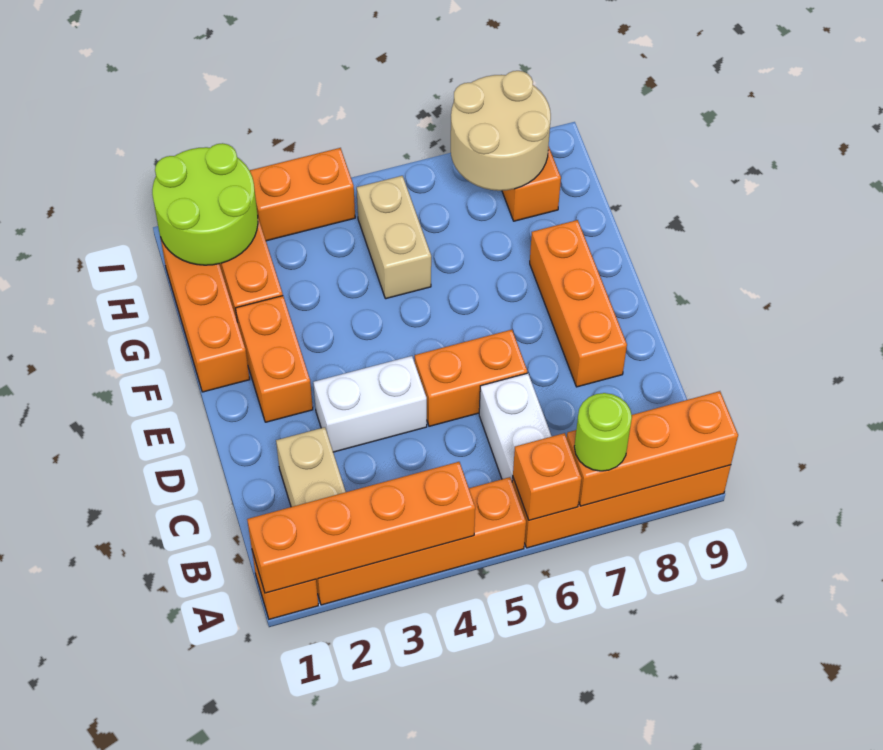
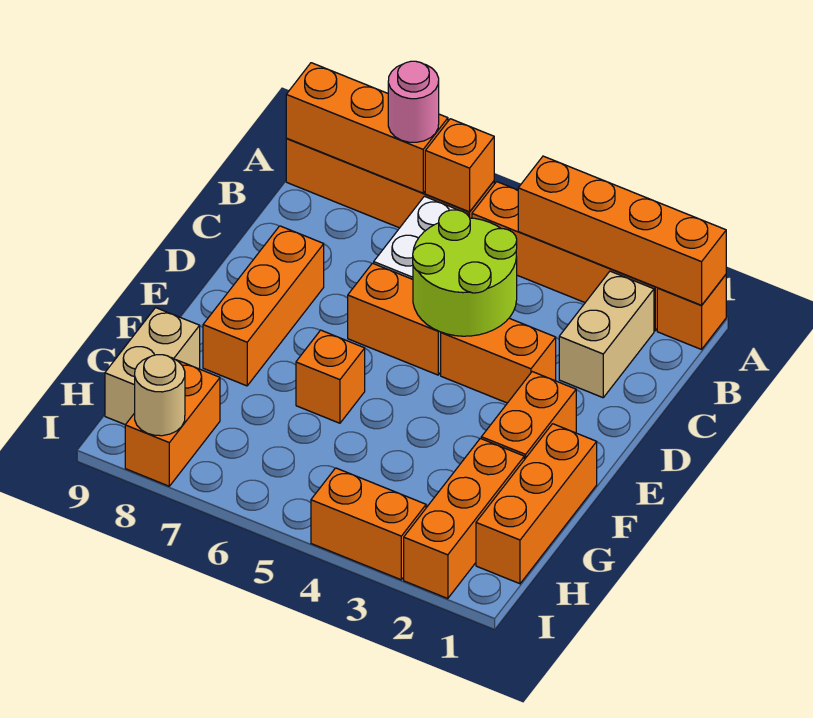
lime round brick A7 level 3 -> pink round brick A7 level 3
white brick D3:D4 level 1 -> orange brick D3:D4 level 1
none -> orange brick F6 level 1
tan brick G5:H5 level 1 -> tan brick G9:H9 level 1
lime round brick H1:I2 level 2 -> lime round brick C4:D5 level 2
tan round brick H7:I8 level 2 -> tan round brick I8 level 2

